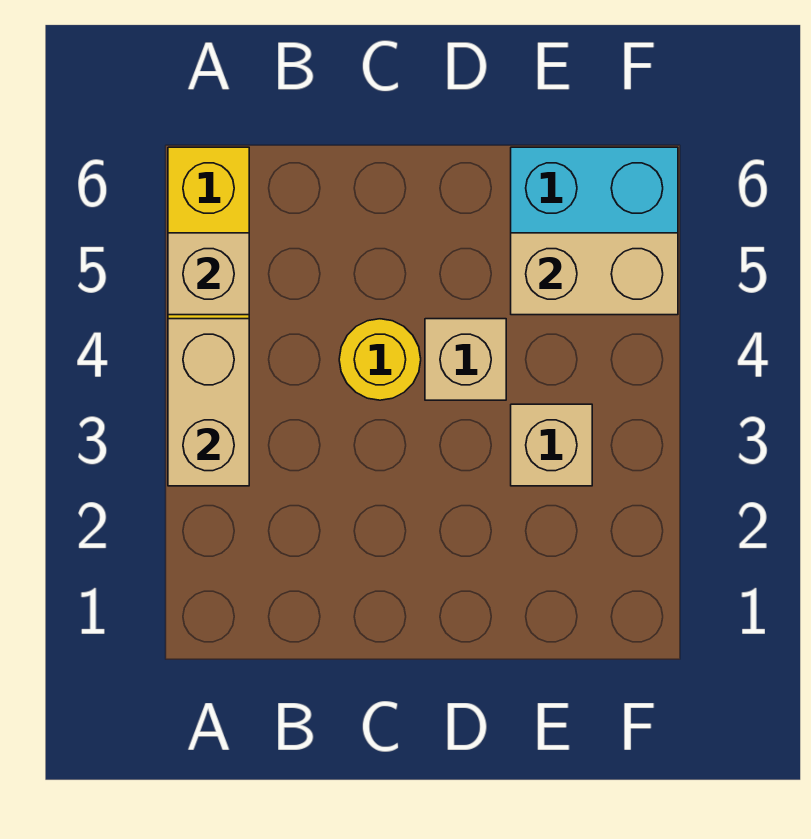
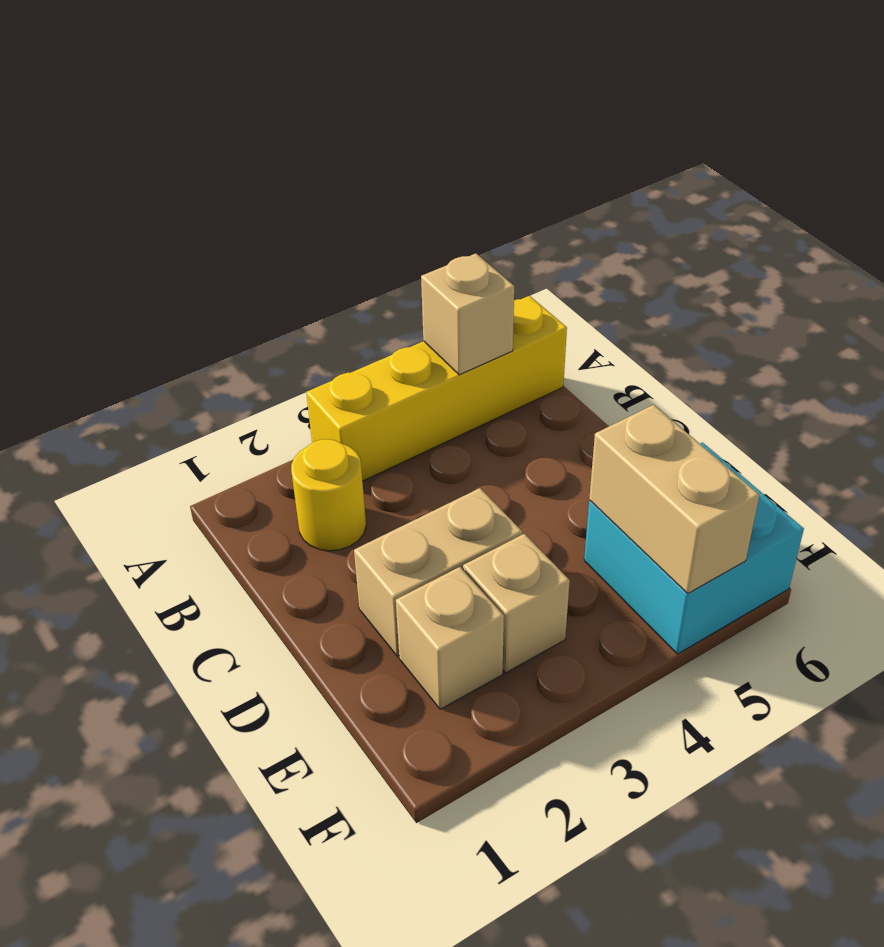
tan brick A3:A4 level 2 -> tan brick D2:D3 level 1
yellow round brick C4 level 1 -> yellow round brick B2 level 1
tan brick D4 level 1 -> tan brick E2 level 1

